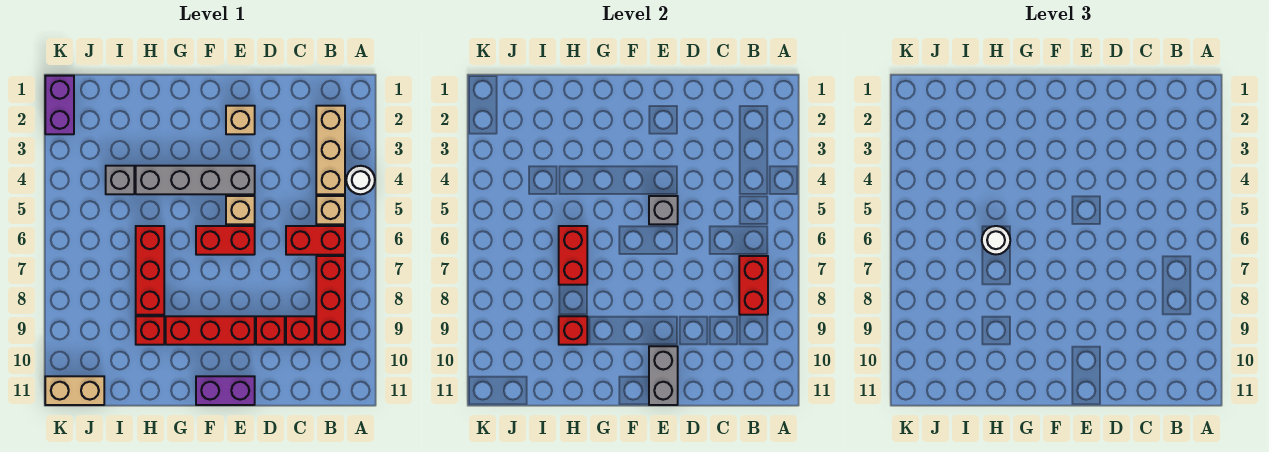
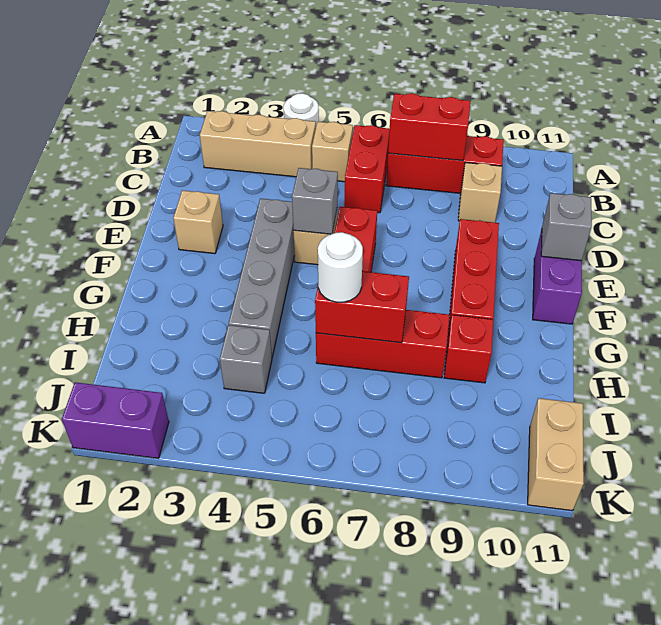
red brick C9 level 1 -> tan brick C9 level 1
red brick D9 level 1 -> none
grey brick E10:E11 level 2 -> grey brick E11 level 2
red brick H9 level 2 -> none

